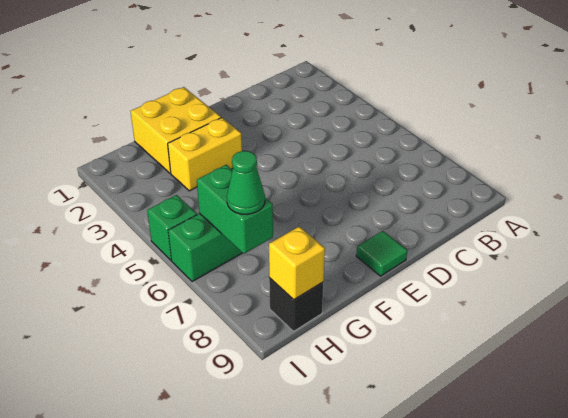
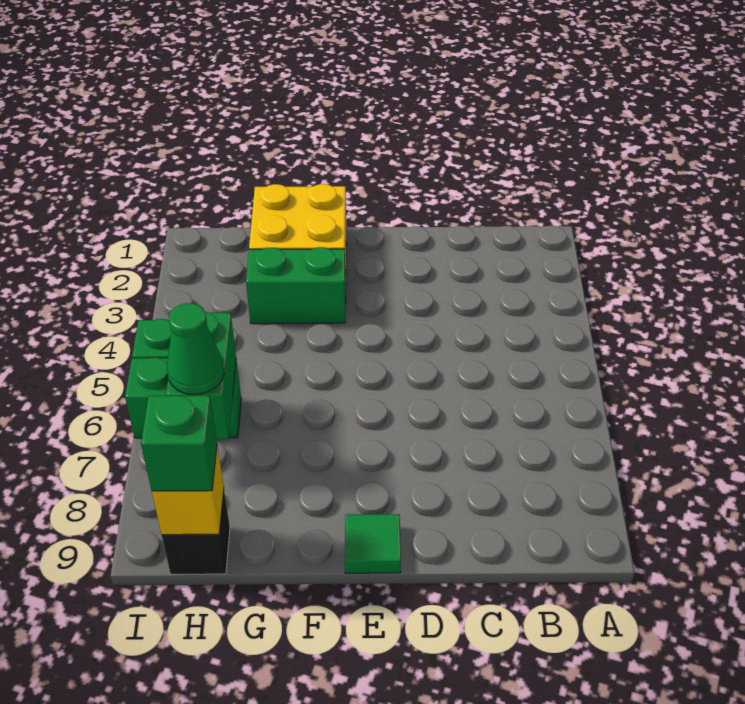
yellow brick F3:G3 level 1 -> green brick F3:G3 level 1
none -> green brick H9 level 3

